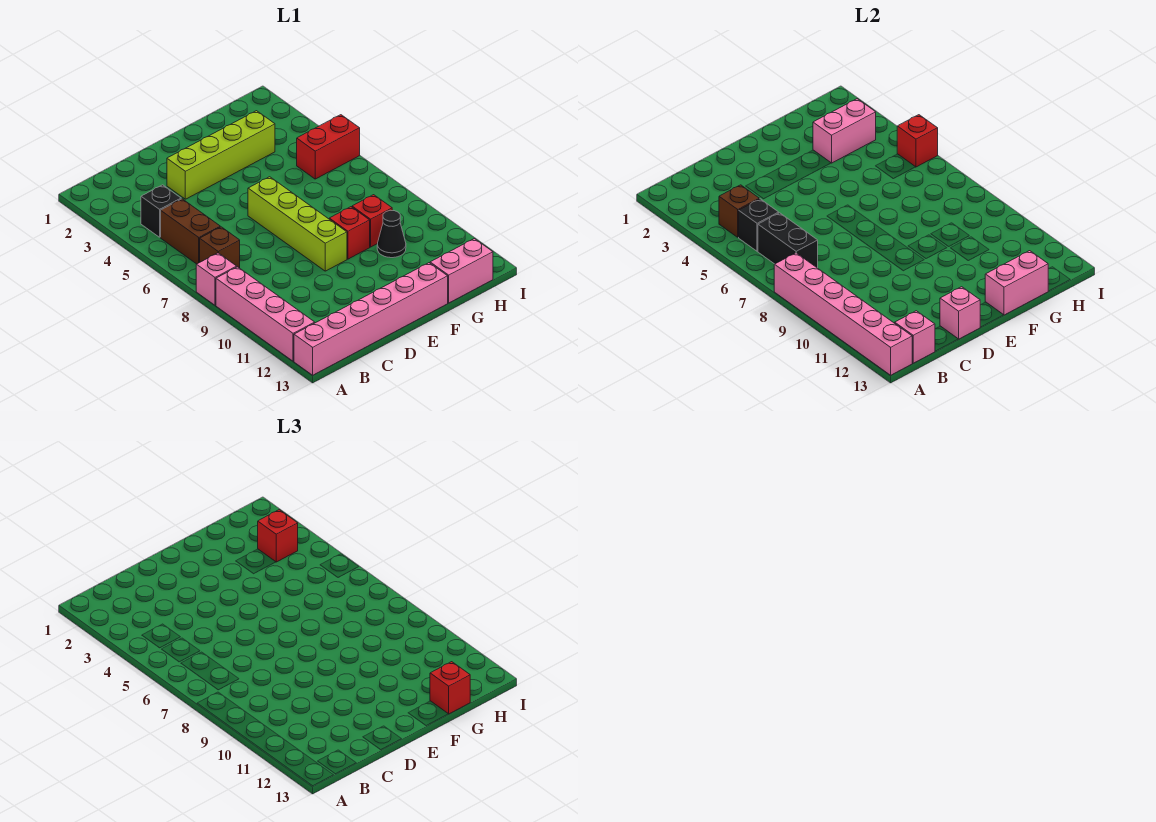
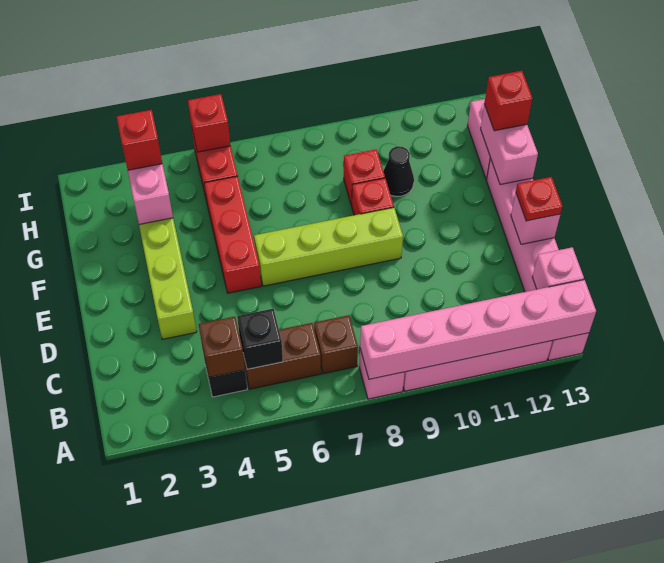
black brick B6:B7 level 2 -> none
none -> red plate D13 level 3
none -> red brick E5:G5 level 1

